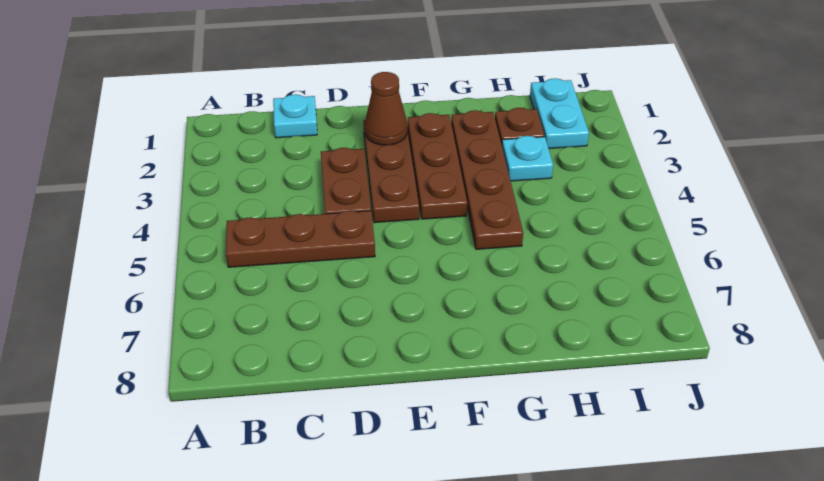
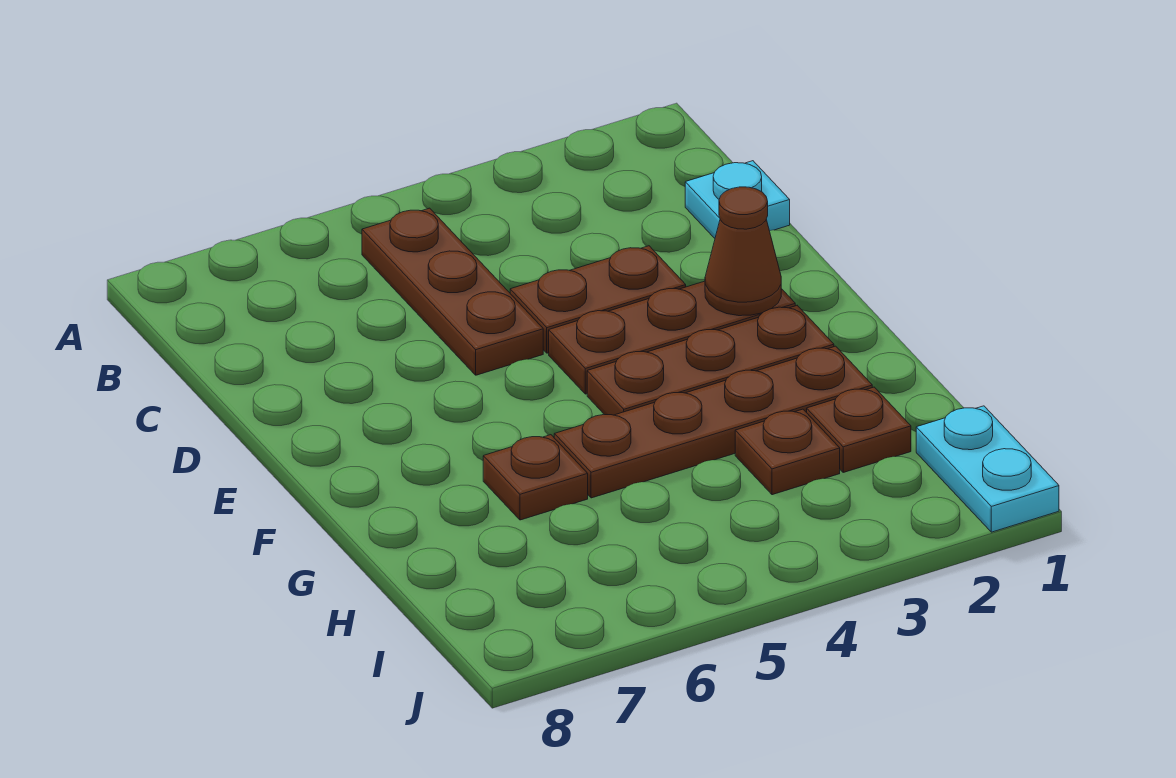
none -> brown plate G6 level 1
cyan plate H3 level 1 -> brown plate H3 level 1
cyan plate I1:I2 level 1 -> cyan plate I1:J1 level 1

